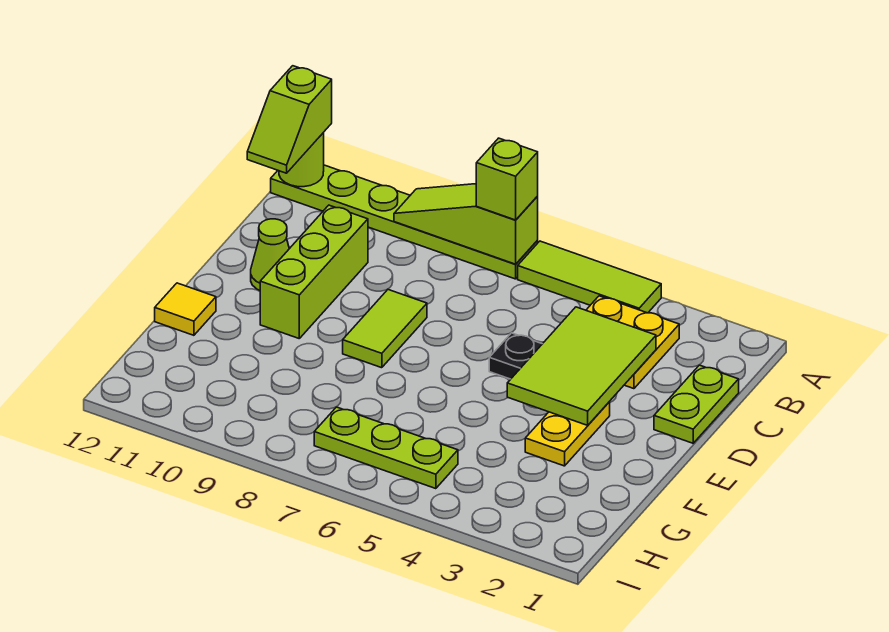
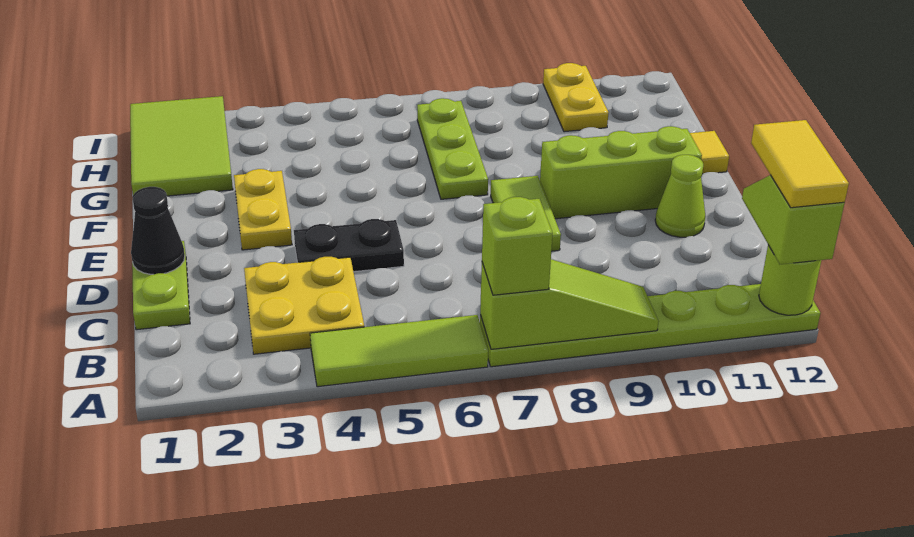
none -> yellow tile A12:B12 level 4
lime tile C3:E4 level 2 -> lime tile G1:I2 level 1
lime brick C10:E10 level 1 -> lime brick E9:E11 level 1
none -> black cone D1 level 2
lime plate H5:H7 level 1 -> lime plate F7:H7 level 1
none -> yellow plate H10:I10 level 1

